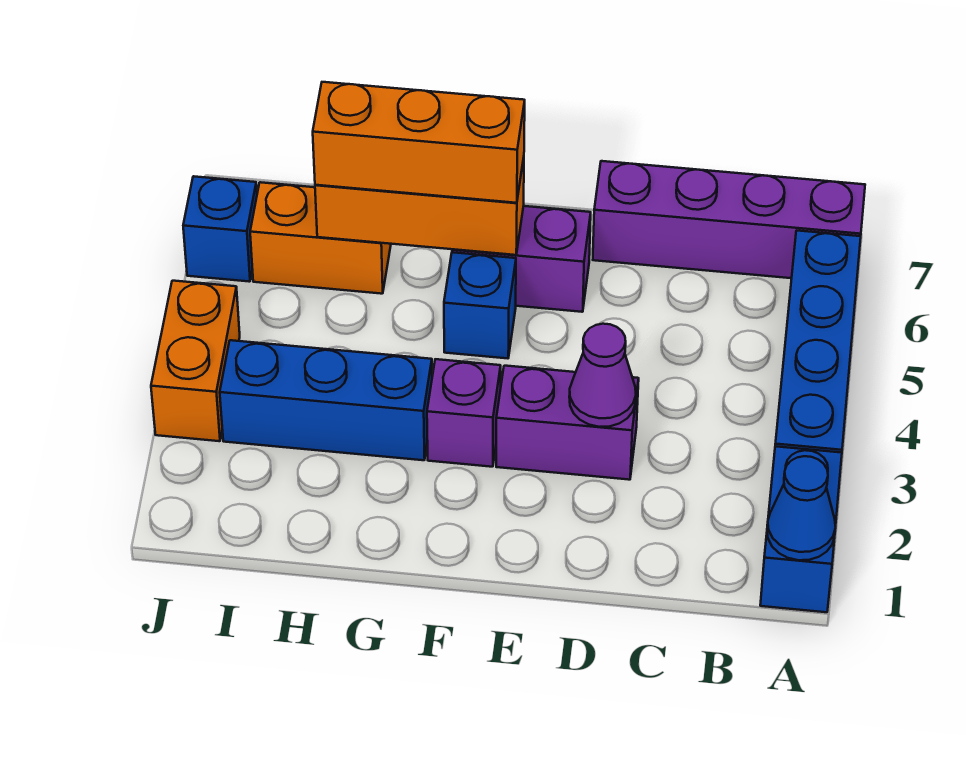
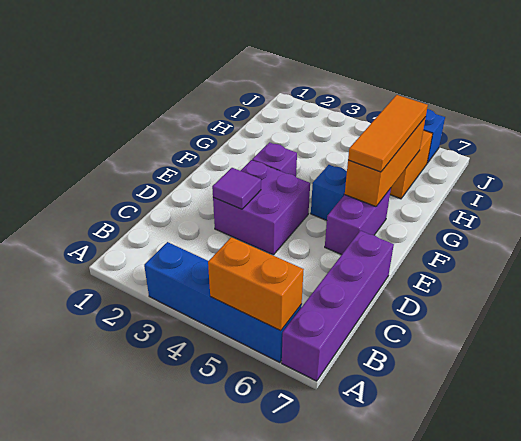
blue brick A1:A2 level 1 -> none
blue cone A1 level 2 -> none
purple brick D3:E3 level 1 -> purple brick D3:E4 level 1
purple cone D3 level 2 -> purple tile D3 level 2
orange brick F6:H6 level 3 -> orange tile F6:H6 level 3
blue brick G3:I3 level 1 -> none
orange brick J3:J4 level 1 -> orange brick A5:A6 level 2

